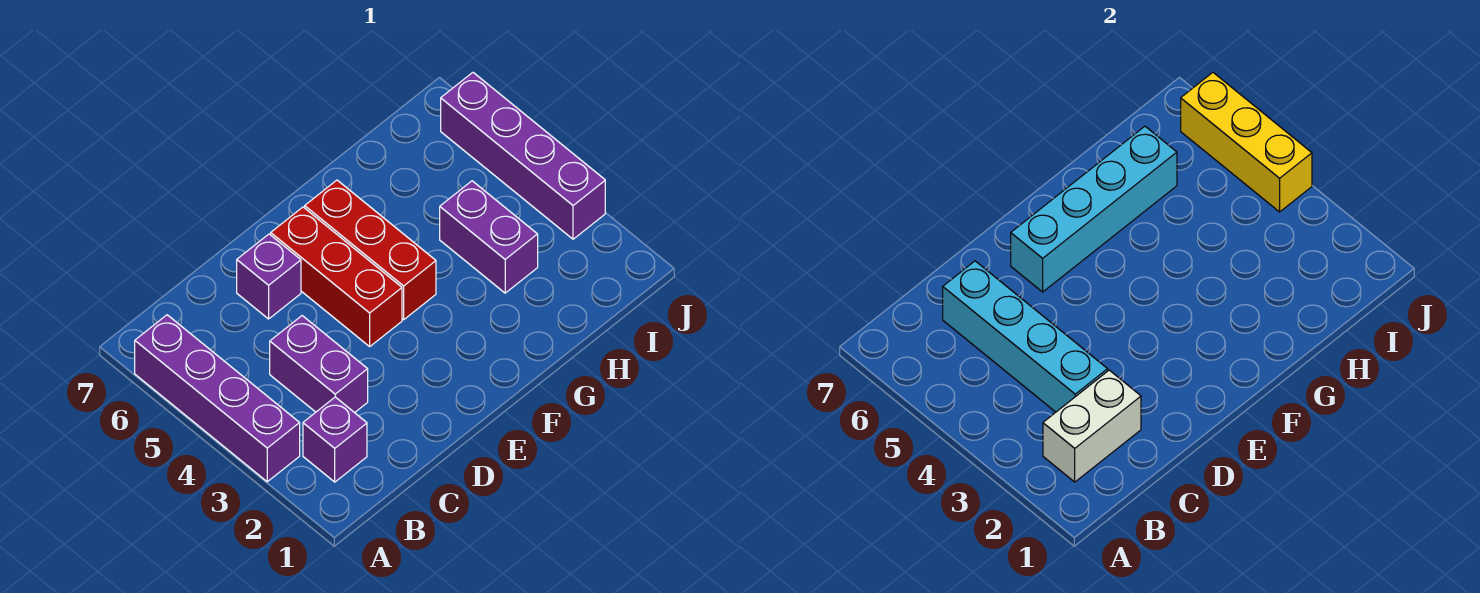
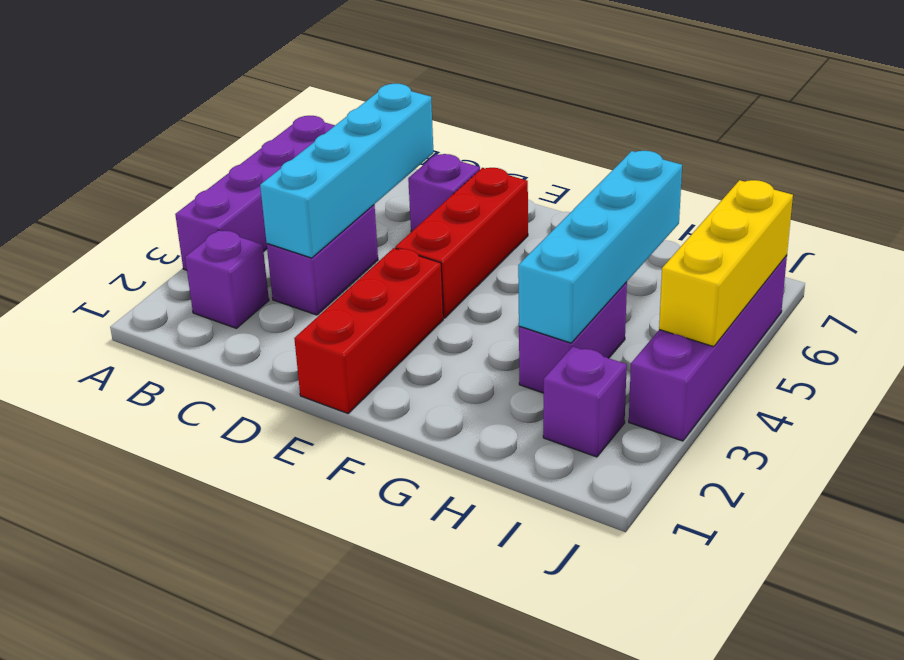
white brick B2:C2 level 2 -> none
cyan brick E6:H6 level 2 -> cyan brick H3:H6 level 2
red brick F4:F6 level 1 -> red brick E1:E3 level 1
none -> purple brick I2 level 1

